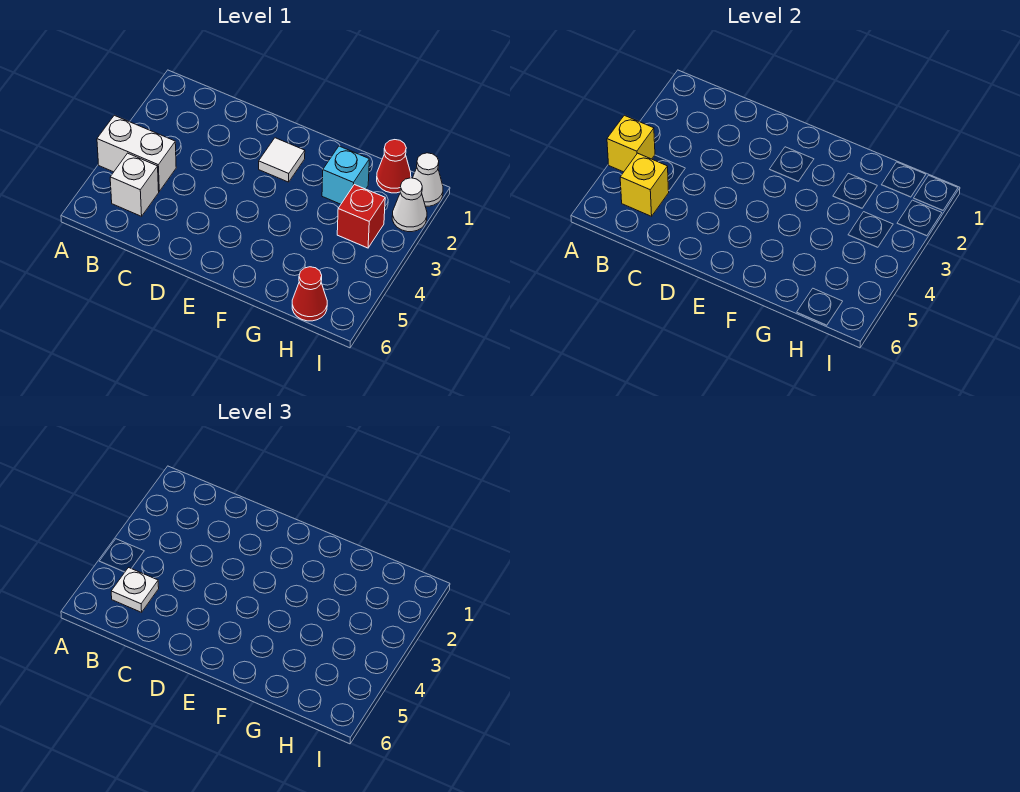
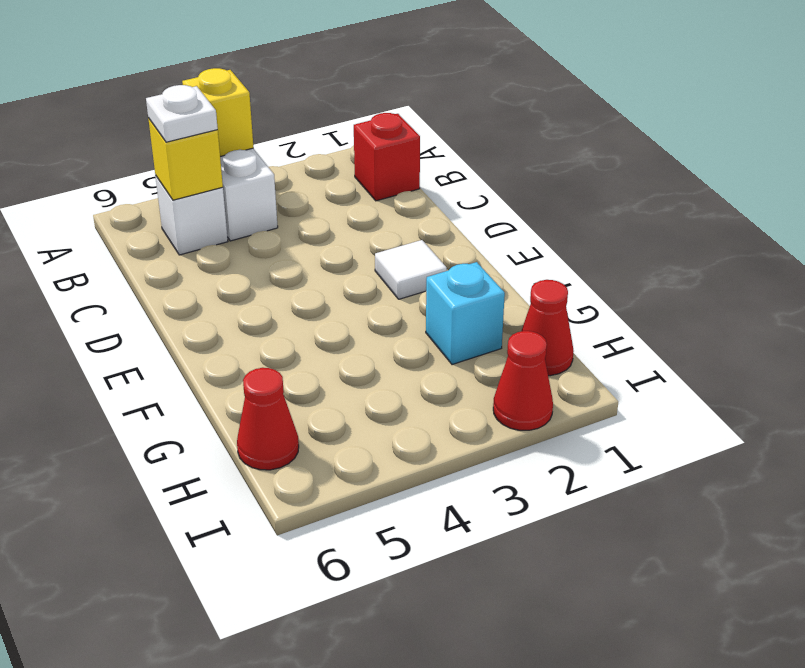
red brick H3 level 1 -> red brick B1 level 1
white cone I1 level 1 -> none
white cone I2 level 1 -> red cone I2 level 1

